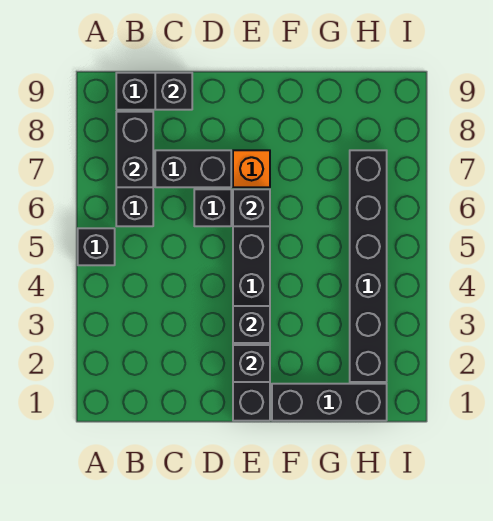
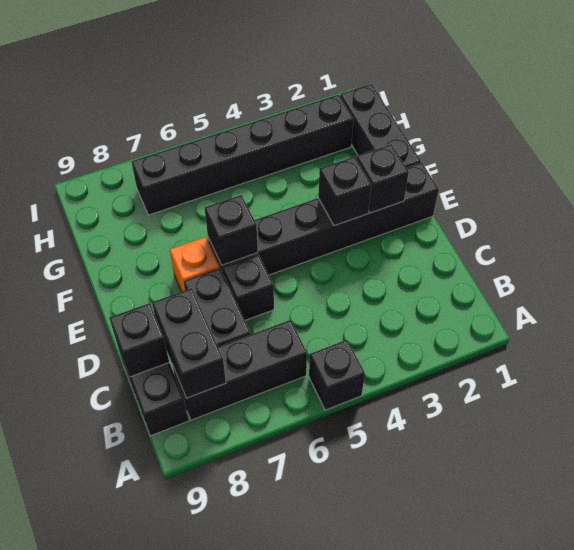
black brick B7:B8 level 2 -> black brick B8:C8 level 2

